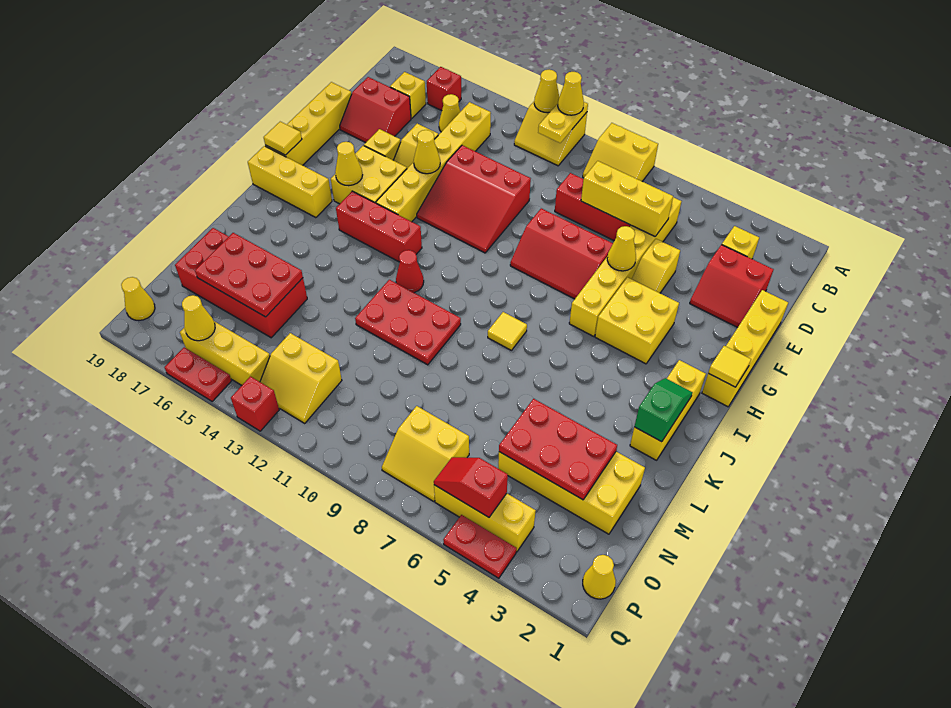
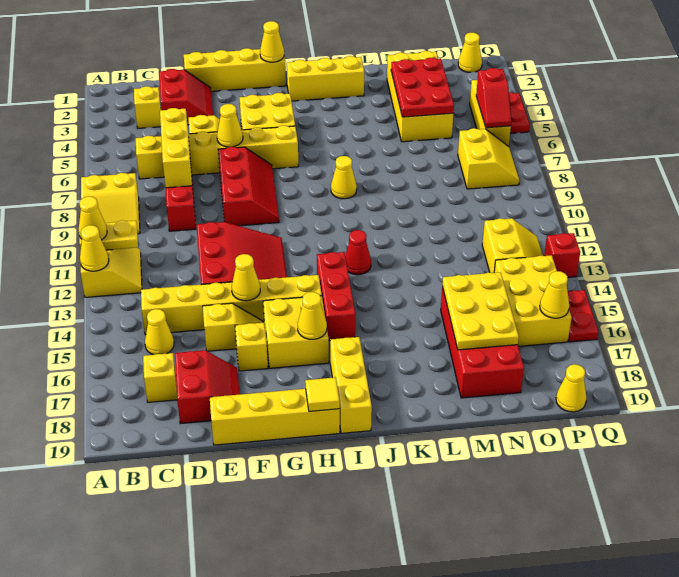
yellow slope A8:B9 level 1 top A -> yellow slope A8:B9 level 1 top 8
red brick B16 level 1 -> none
yellow tile H1 level 2 -> yellow cone H1 level 2
green slope J2:K2 level 2 top K -> none
yellow tile J8 level 1 -> yellow cone J8 level 1
red plate K10:L12 level 1 -> none
red plate M15:N17 level 2 -> yellow plate M15:N17 level 2
yellow brick P14:P16 level 1 -> yellow brick O14:P16 level 1

